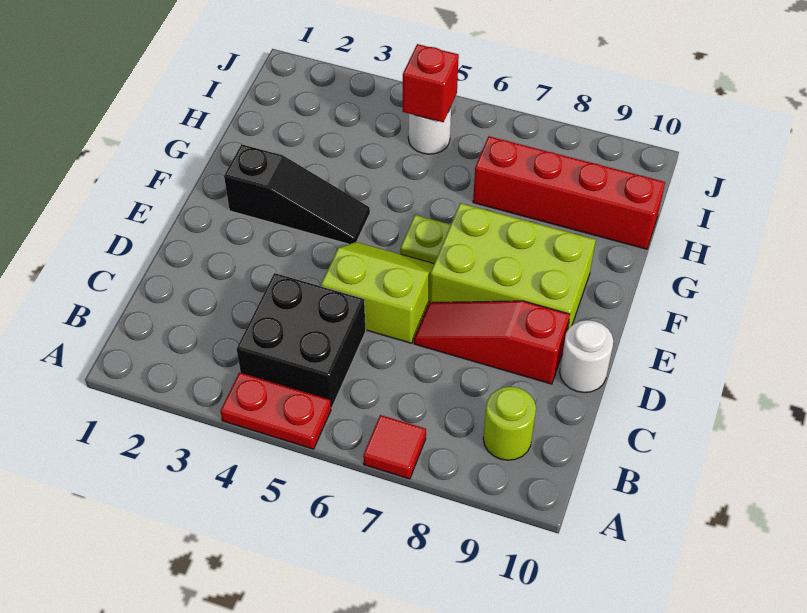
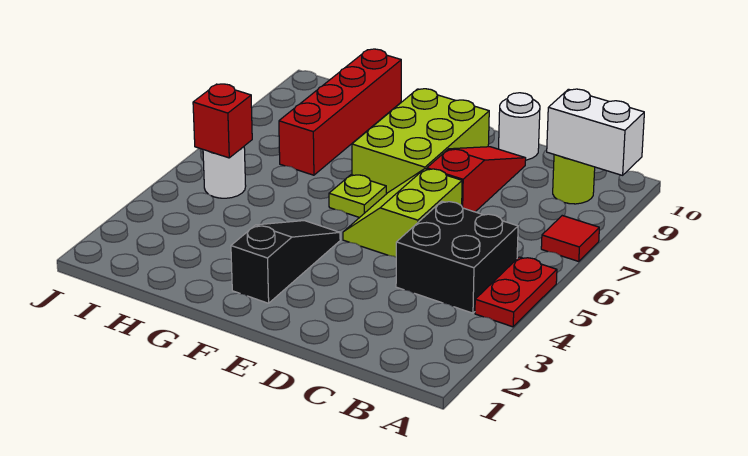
none -> white brick A9:B9 level 2
red slope D7:D9 level 1 top 9 -> red slope D7:D9 level 1 top 7

